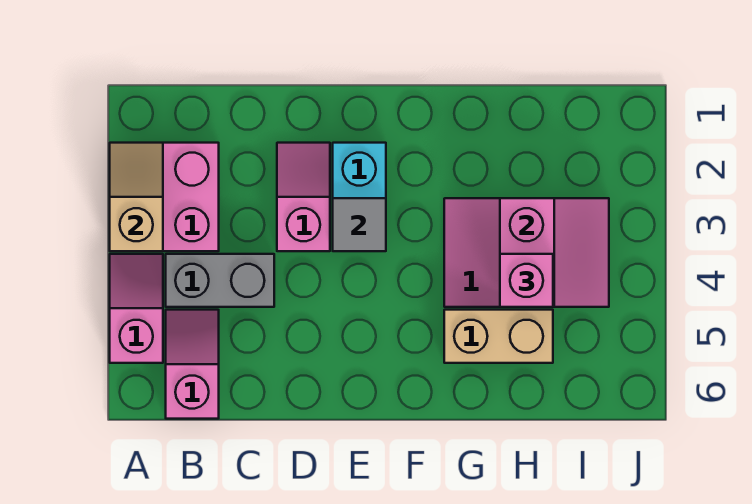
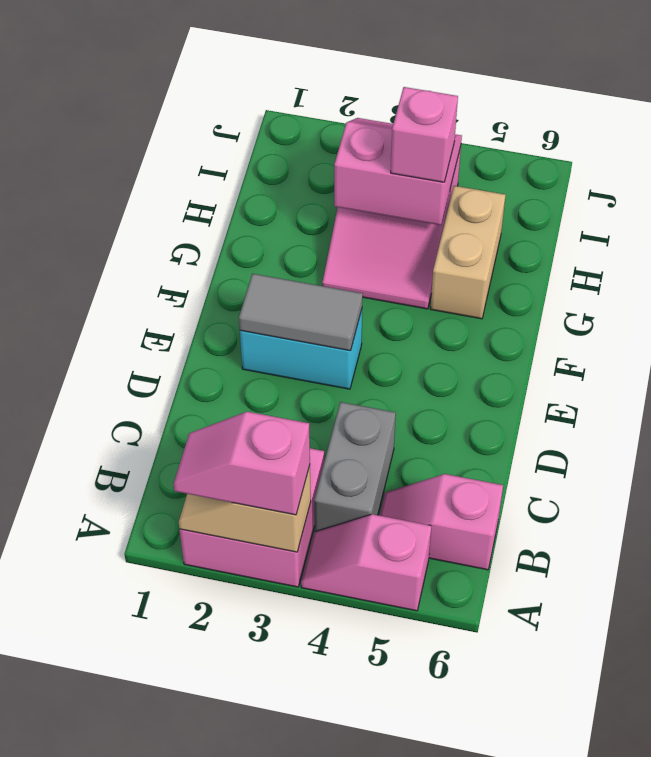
pink slope D2:D3 level 1 top 3 -> pink slope A2:A3 level 3 top 3
grey tile E3 level 2 -> grey tile E2:E3 level 2

